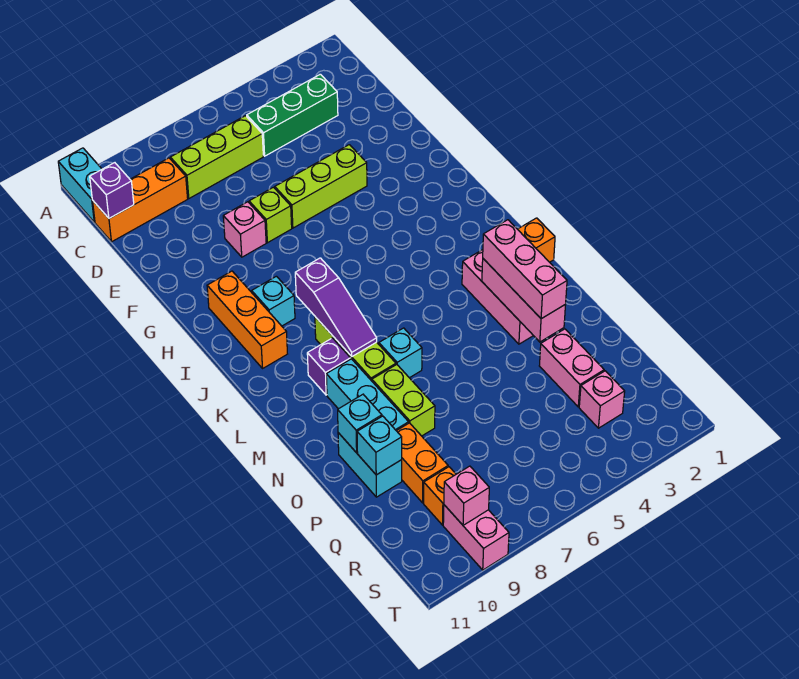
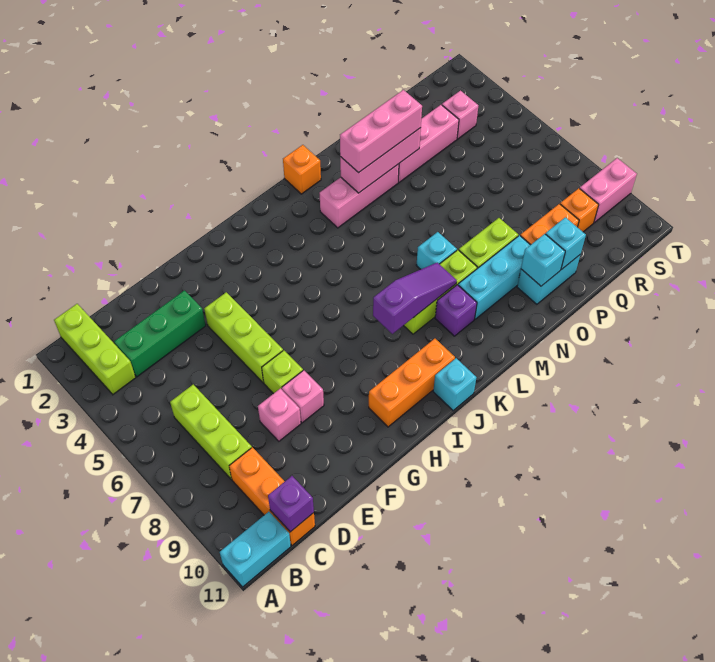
none -> lime brick B1:B3 level 1
green brick C3:C5 level 1 -> green brick C3:E3 level 1
cyan brick I9 level 1 -> cyan brick J11 level 1
pink brick P3:Q3 level 1 -> pink brick O3:Q3 level 1
pink brick S9 level 2 -> pink brick E8 level 1

